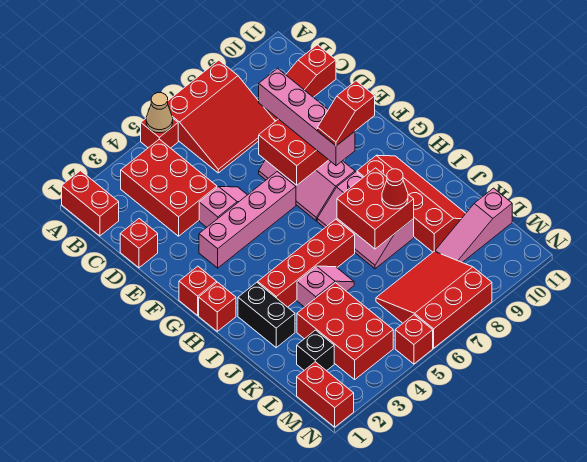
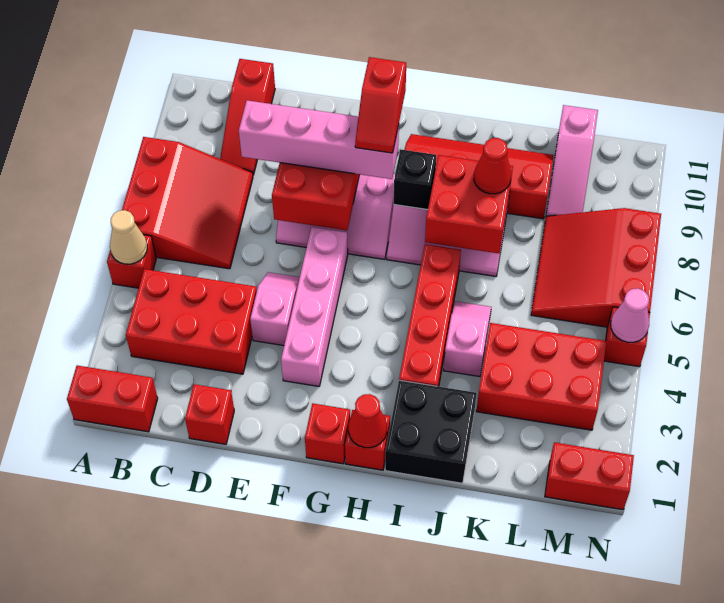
none -> red cone H1 level 2
black brick I2:J2 level 1 -> black brick I1:J2 level 1
black brick L2 level 1 -> black brick H8 level 2
none -> pink cone N5 level 2

